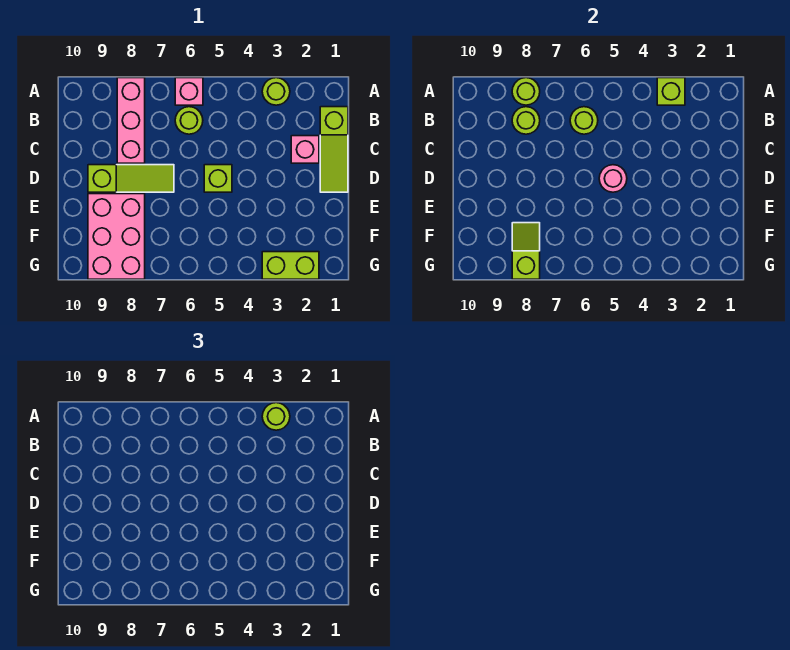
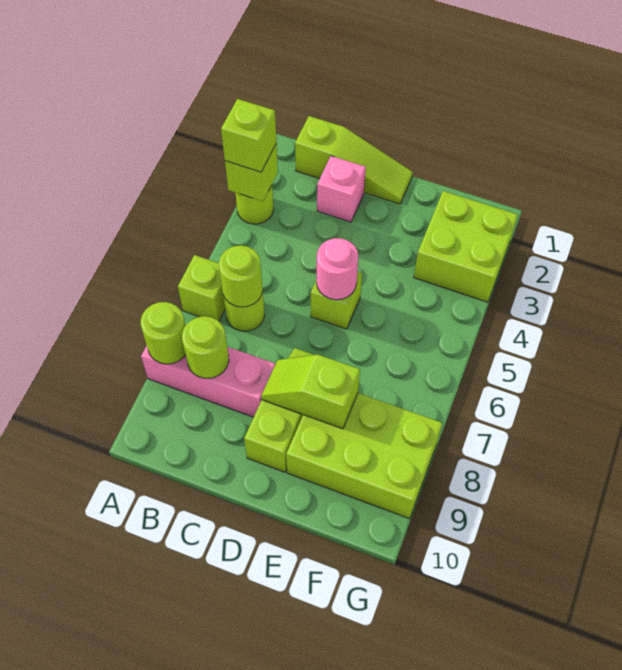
lime round brick A3 level 3 -> lime brick A3 level 3
pink brick A6 level 1 -> lime brick A6 level 1
pink brick E8:G9 level 1 -> lime brick E8:G9 level 1
lime slope F8:G8 level 2 top G -> lime slope D8:E8 level 2 top E
lime brick G2:G3 level 1 -> lime brick F2:G3 level 1

